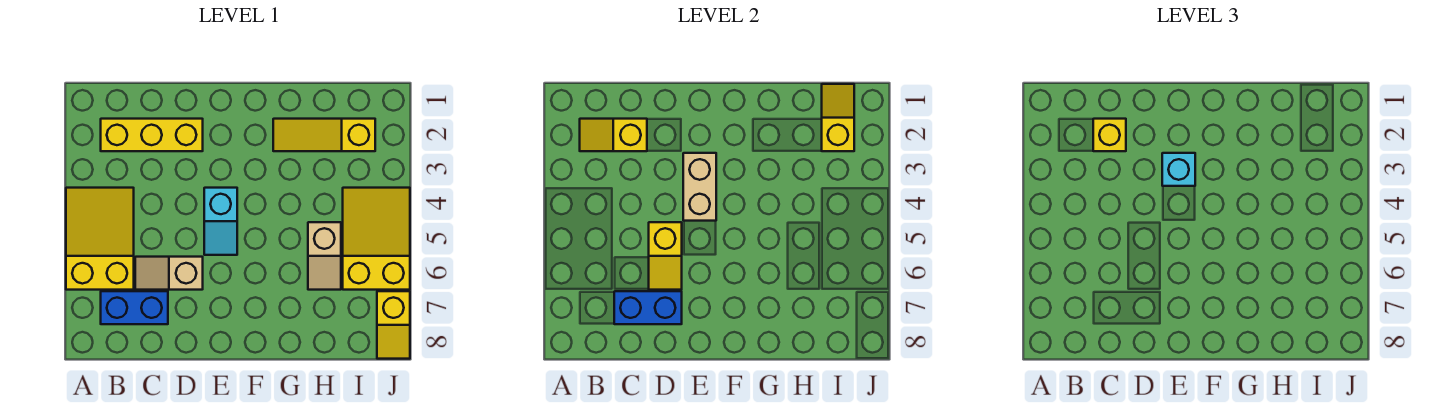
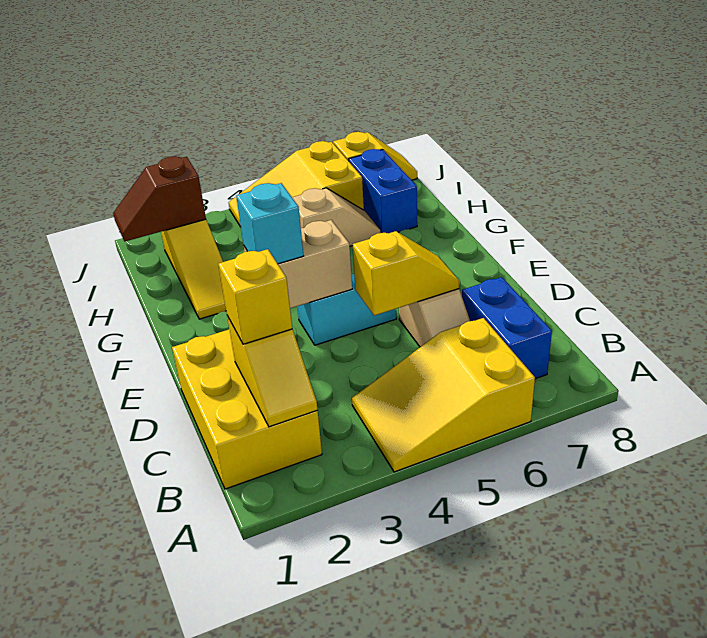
yellow brick B2:D2 level 1 -> yellow brick B1:D2 level 1
blue brick C7:D7 level 2 -> blue brick H7:I7 level 1
yellow slope I1:I2 level 2 top 2 -> brown slope I1:I2 level 2 top 2

